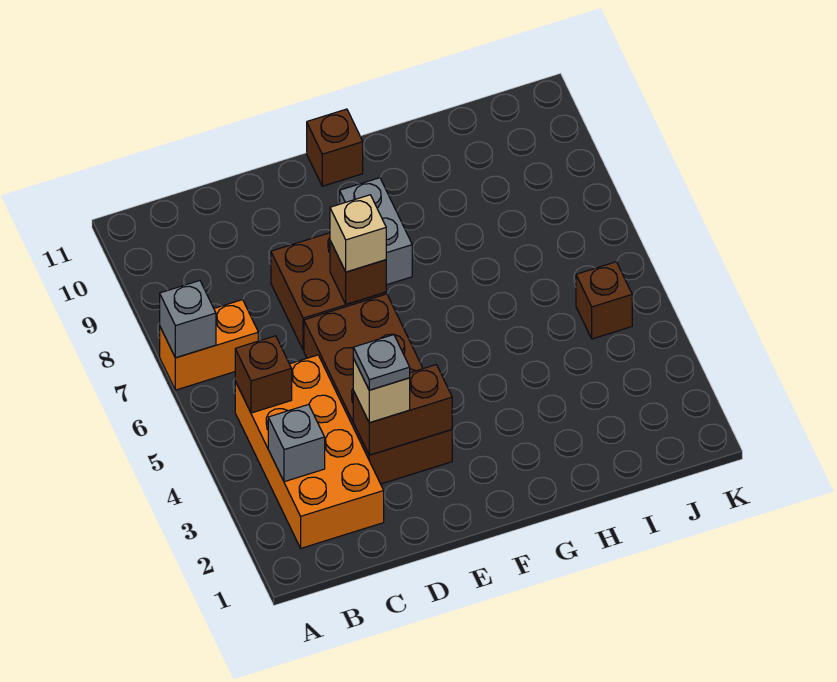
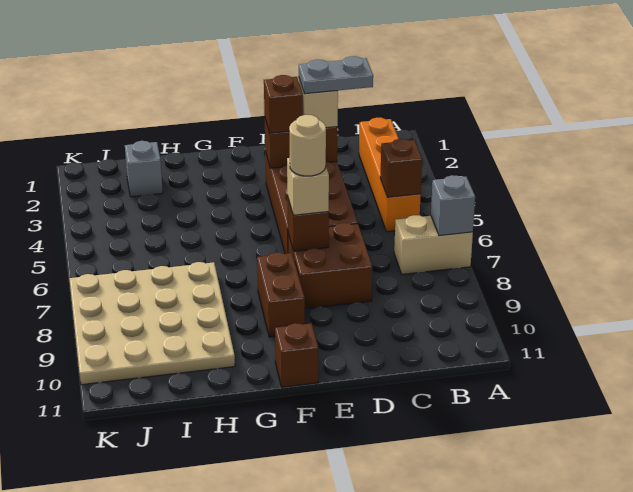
orange brick A7:B7 level 1 -> tan brick A7:B7 level 1
orange brick B2:C5 level 1 -> orange brick B2:B5 level 1
grey brick B3 level 2 -> grey brick I2 level 1
grey plate D3 level 4 -> grey plate C3:D3 level 4
none -> tan round brick E7 level 4
grey brick F8:F9 level 1 -> brown brick F8:F9 level 1
none -> tan plate H7:K10 level 1
brown brick J5 level 1 -> brown brick E3 level 3

